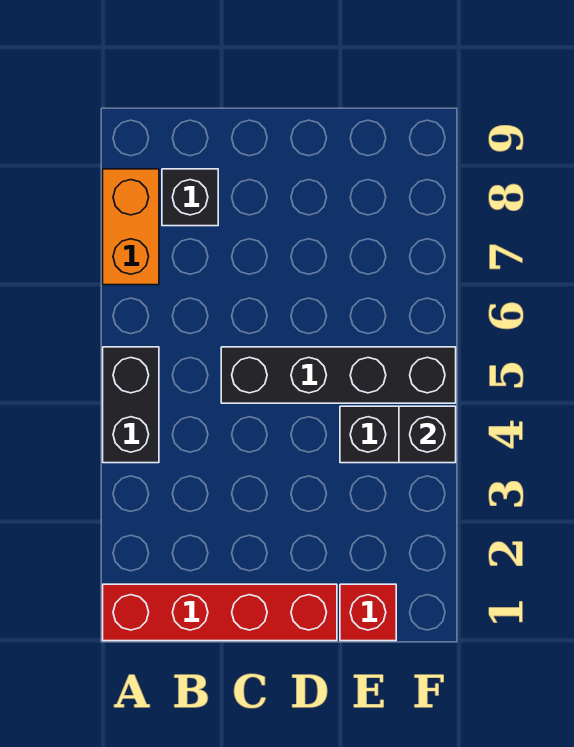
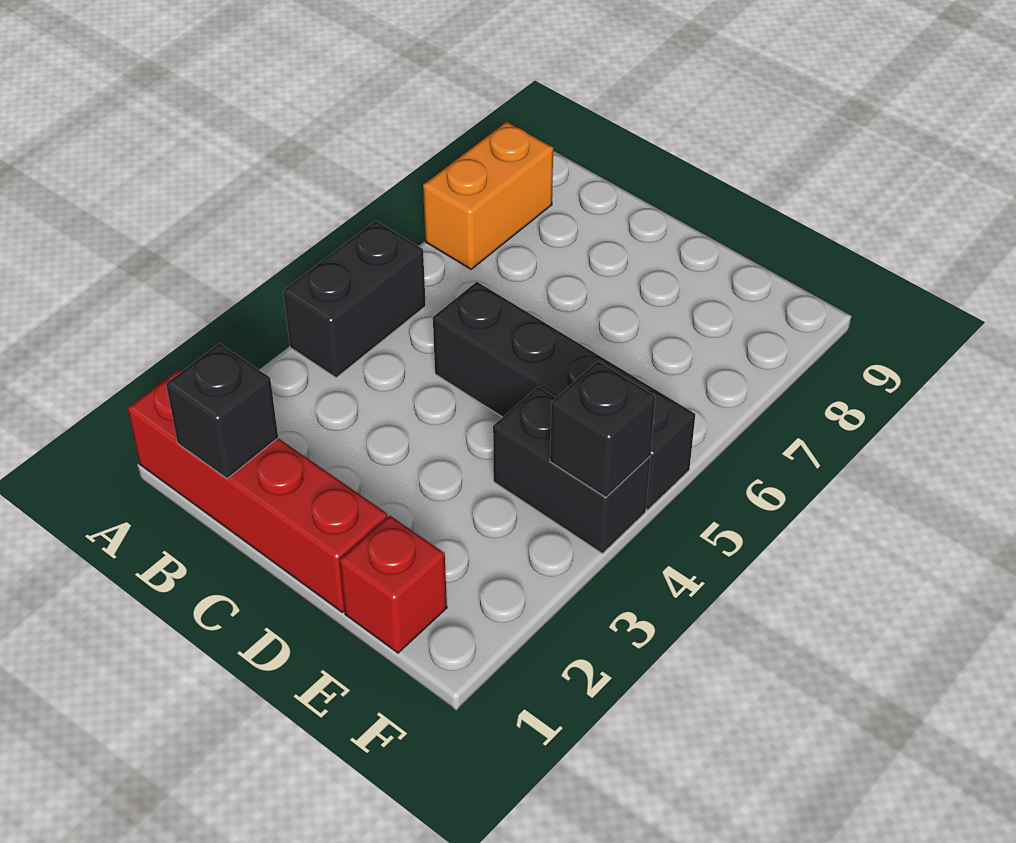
black brick B8 level 1 -> black brick B1 level 2

